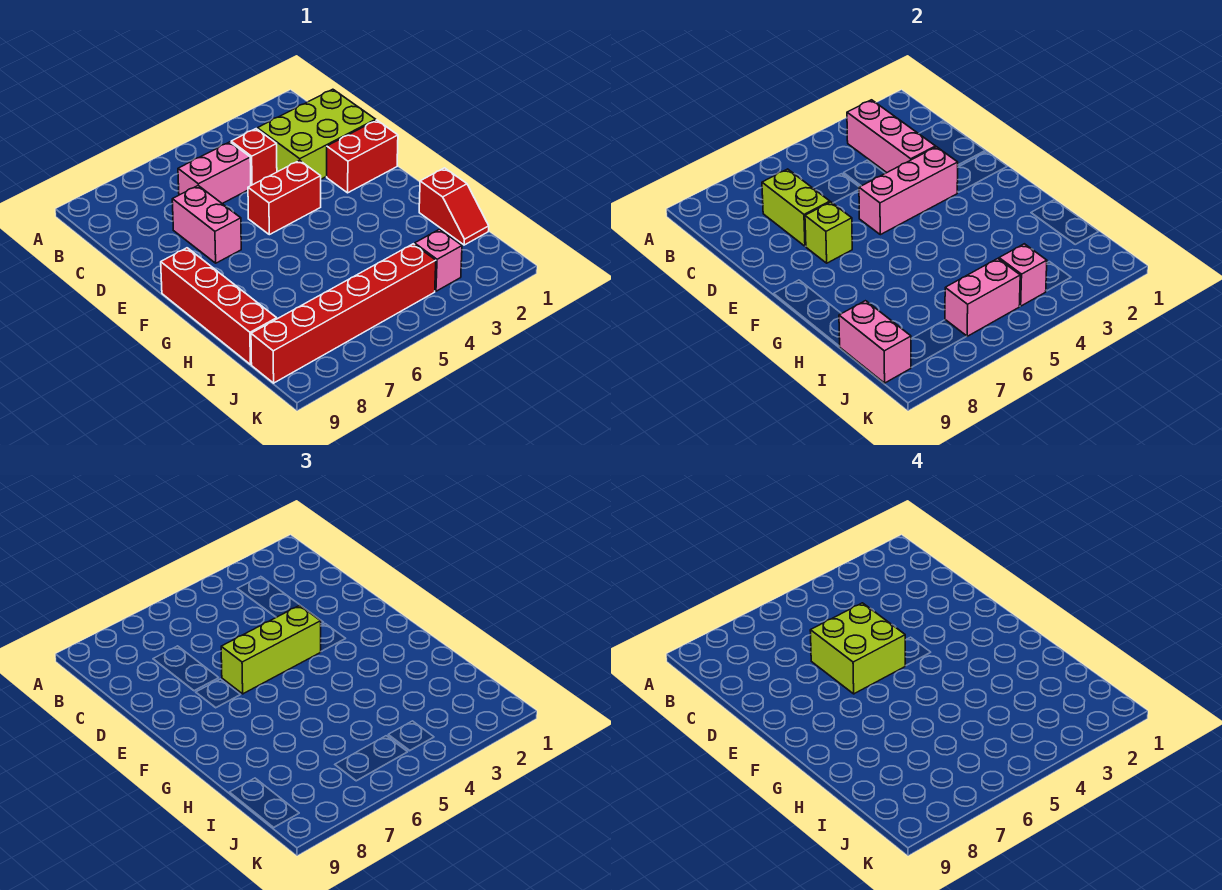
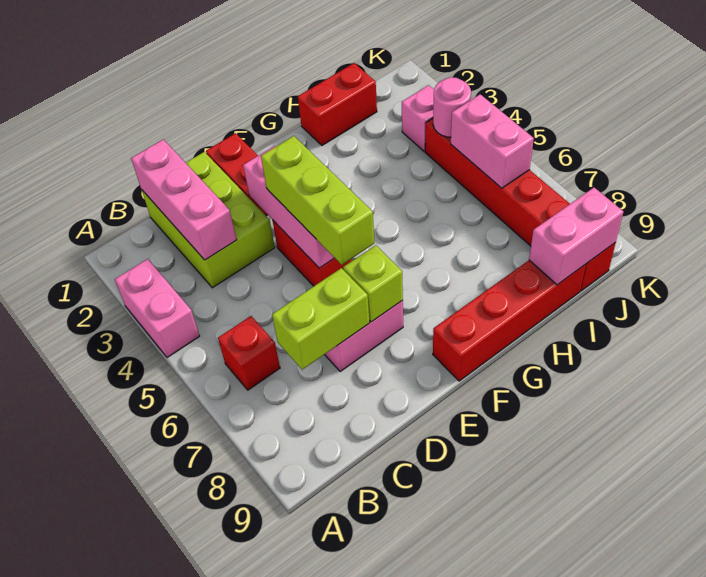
pink brick B3:D3 level 2 -> pink brick C1:C3 level 2
red brick C4 level 1 -> red brick B6 level 1
pink brick C5:C6 level 1 -> pink brick A3:A4 level 1
lime brick D5:E6 level 4 -> none
red slope H1:I1 level 1 top H -> red brick H1:I1 level 1
pink brick J4 level 2 -> pink round brick J4 level 2

